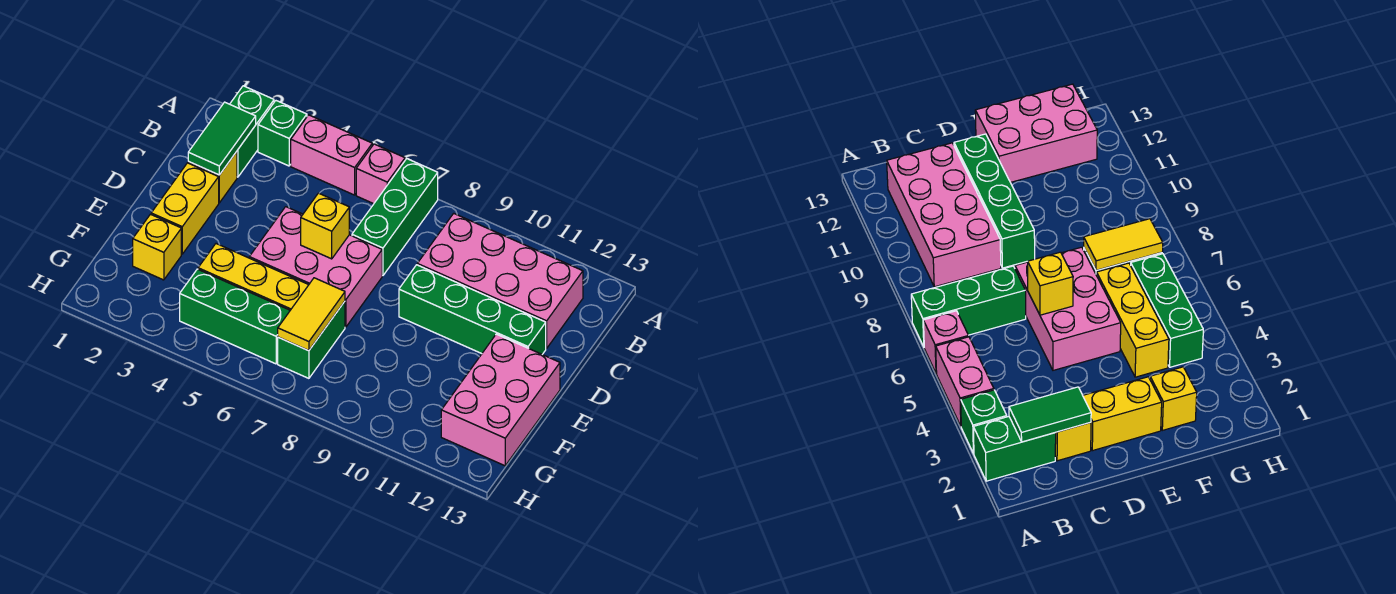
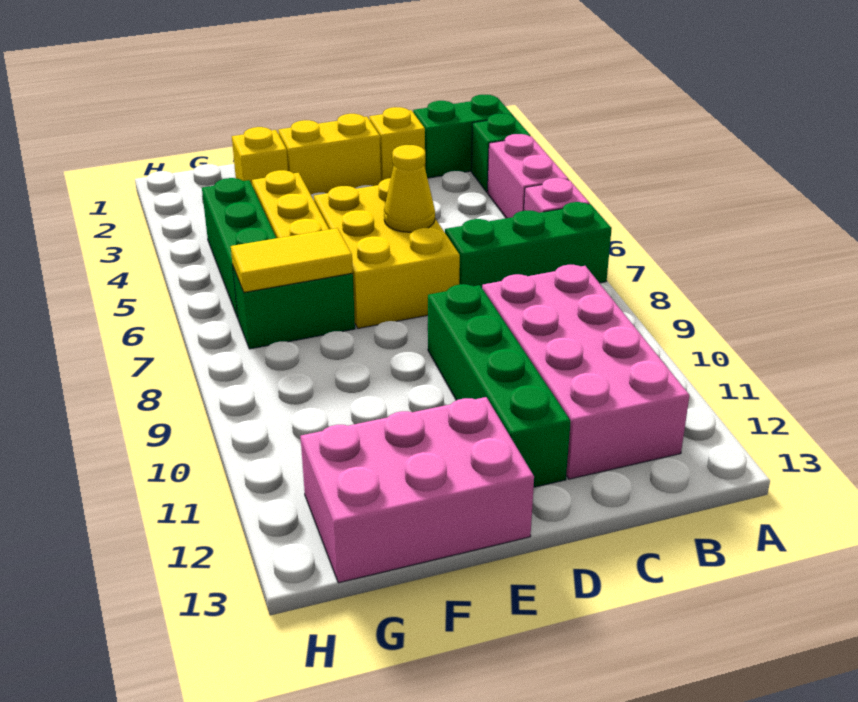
green tile B2:C2 level 2 -> none
pink brick D5:E7 level 1 -> yellow brick D5:E7 level 1
yellow brick D6 level 2 -> yellow cone D6 level 2

